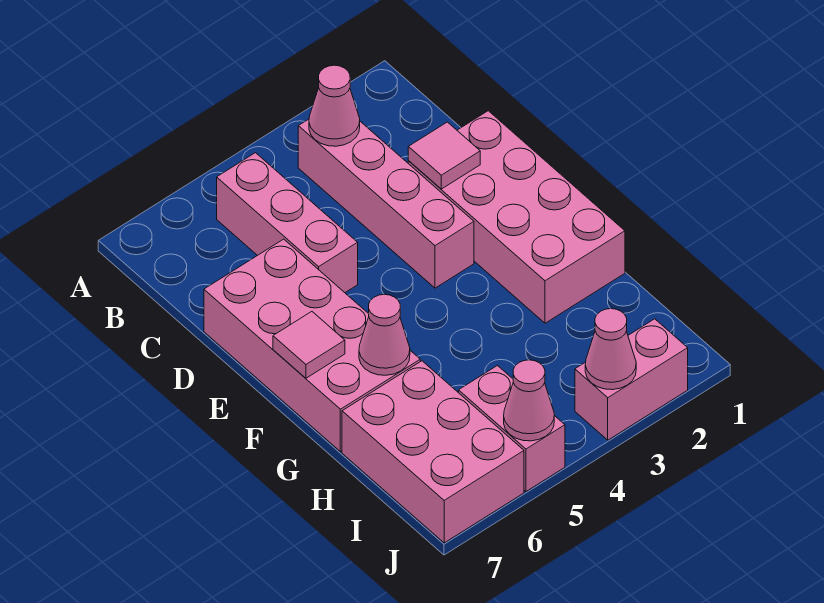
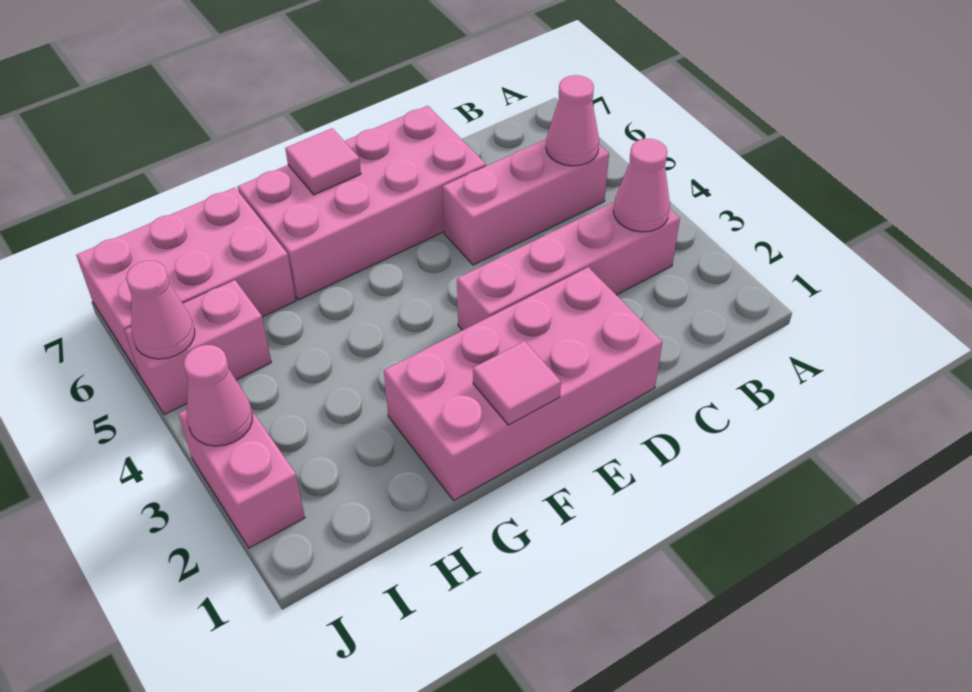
pink tile D2 level 2 -> pink tile F1 level 2
pink cone G6 level 2 -> pink cone B5 level 2

